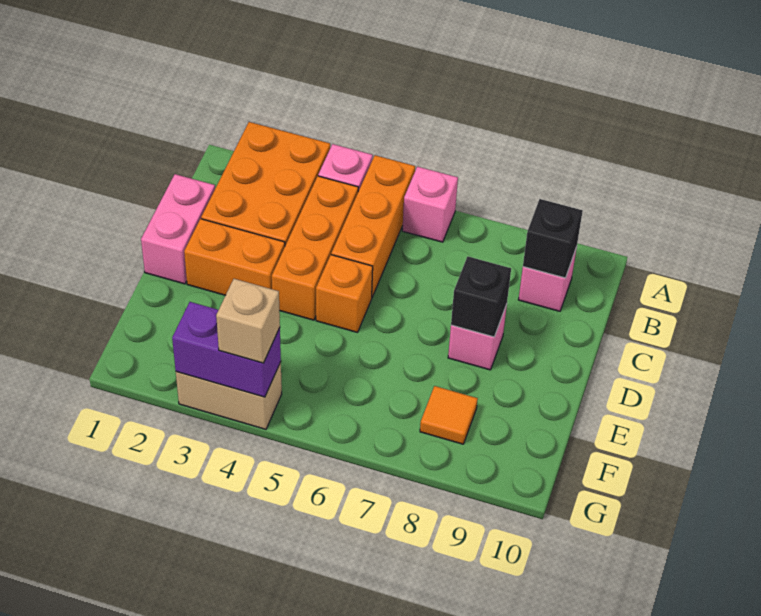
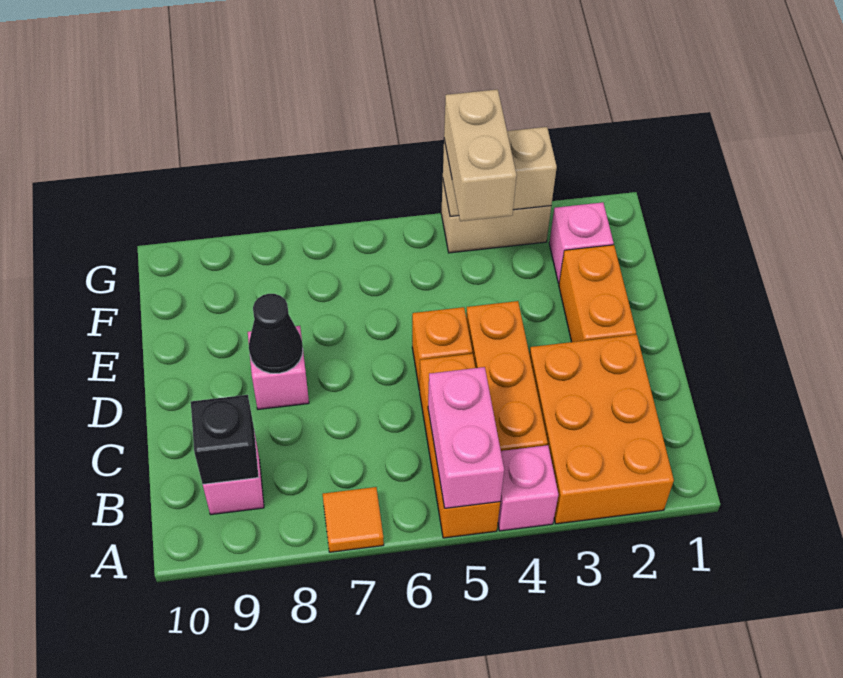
pink brick A6 level 1 -> pink brick F2 level 1
pink brick C1:D1 level 1 -> pink brick A5:B5 level 2
orange brick D2:D3 level 1 -> orange brick D2:E2 level 1
black brick D8 level 2 -> black cone D8 level 2
orange tile F8 level 1 -> orange tile A7 level 1
purple brick G3:G4 level 2 -> tan brick G3:G4 level 2
tan brick G4 level 3 -> tan brick F4:G4 level 3

